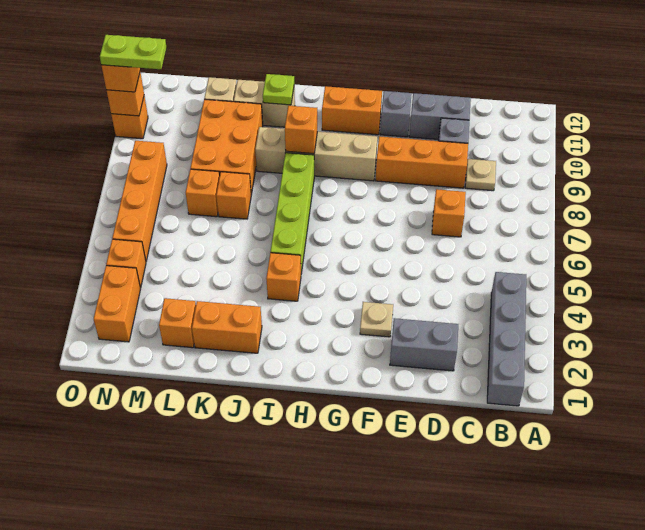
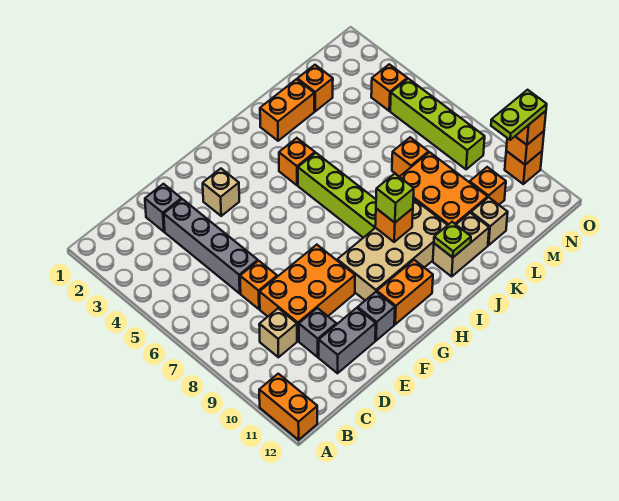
grey brick B1:B4 level 1 -> grey brick D3:D6 level 1
tan plate C9 level 1 -> tan brick C9 level 1
grey brick D2:E2 level 1 -> grey brick D2 level 1
orange brick D9:F9 level 1 -> orange brick D8:F9 level 1
tan plate F3 level 1 -> tan brick F3 level 1
tan brick G9:J9 level 1 -> tan brick G9:J10 level 1
none -> lime brick I9 level 3
orange brick K7 level 1 -> orange brick M10 level 1
orange brick N2:N3 level 1 -> orange brick A11:A12 level 1
orange brick N5:N8 level 1 -> lime brick N5:N8 level 1

